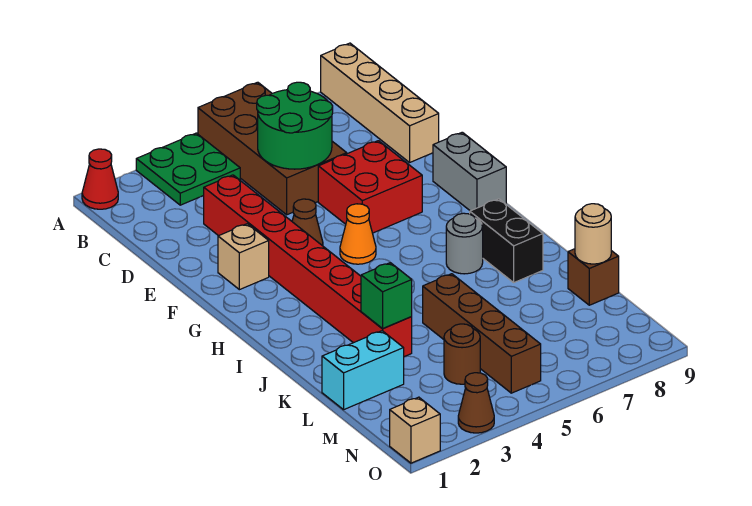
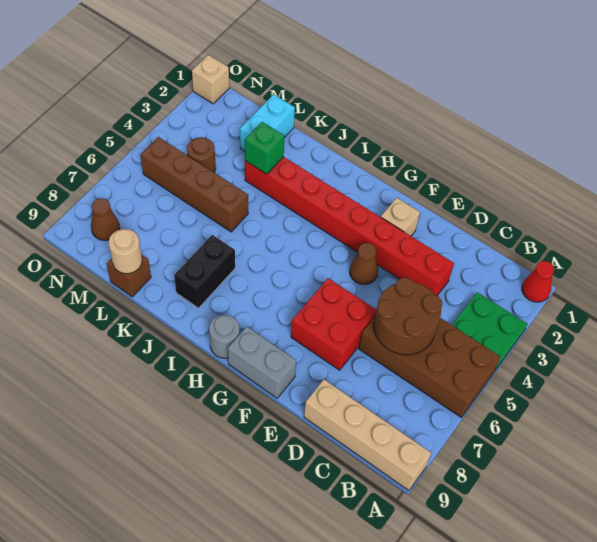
green round brick C5:D6 level 2 -> brown round brick C5:D6 level 2
orange cone G5 level 1 -> none
grey round brick I7 level 1 -> grey round brick H9 level 1
black brick I8:J8 level 1 -> black brick J7:J8 level 1
brown cone O3 level 1 -> brown cone N8 level 1

